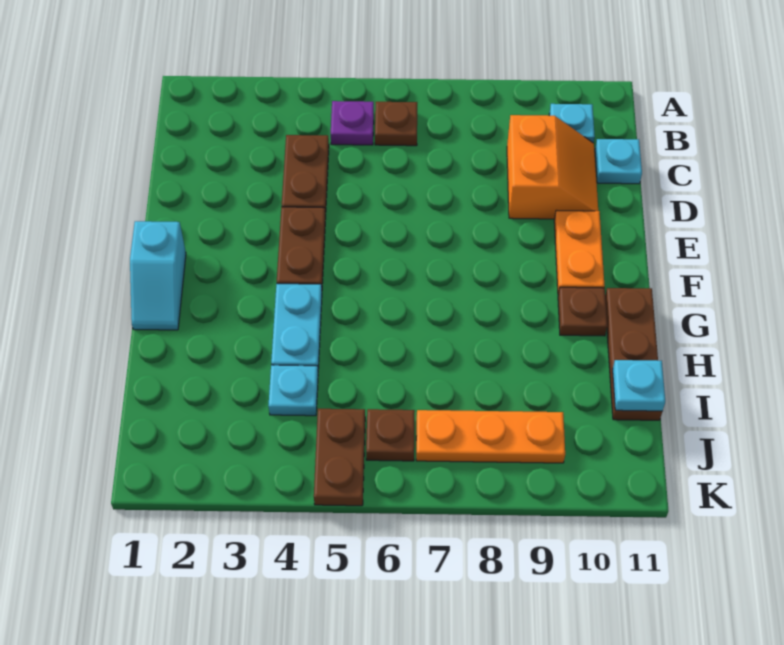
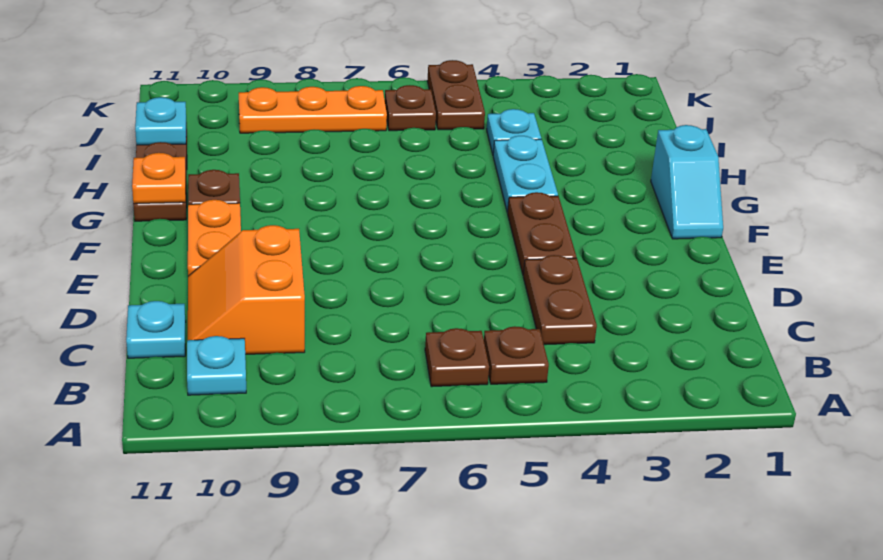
purple plate B5 level 1 -> brown plate B5 level 1
cyan slope F1:G1 level 1 top F -> cyan slope F1:G1 level 1 top G
none -> orange plate G11 level 2

